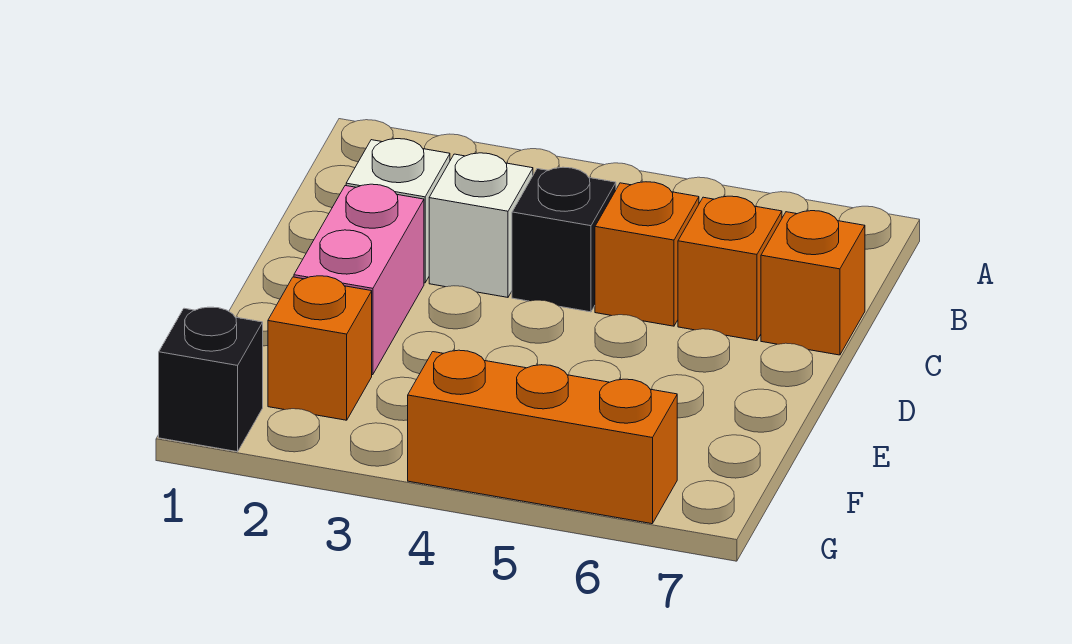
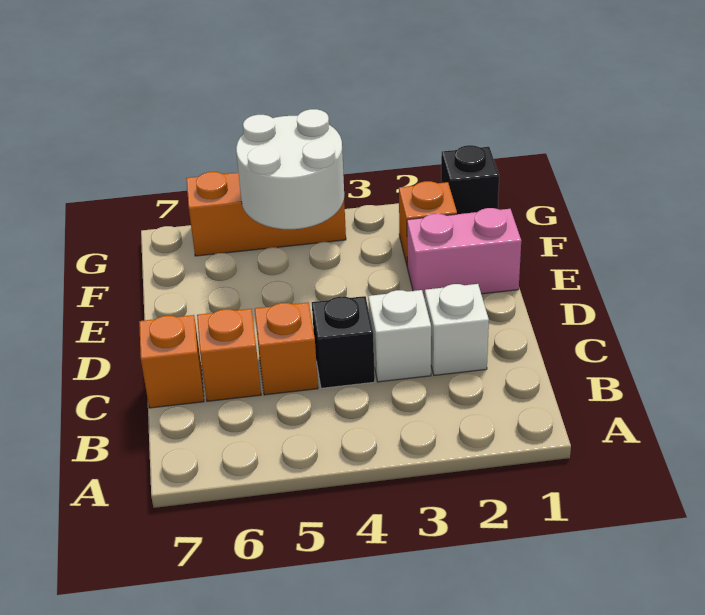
pink brick D2:E2 level 1 -> pink brick E1:E2 level 1
none -> white round brick F4:G5 level 2

